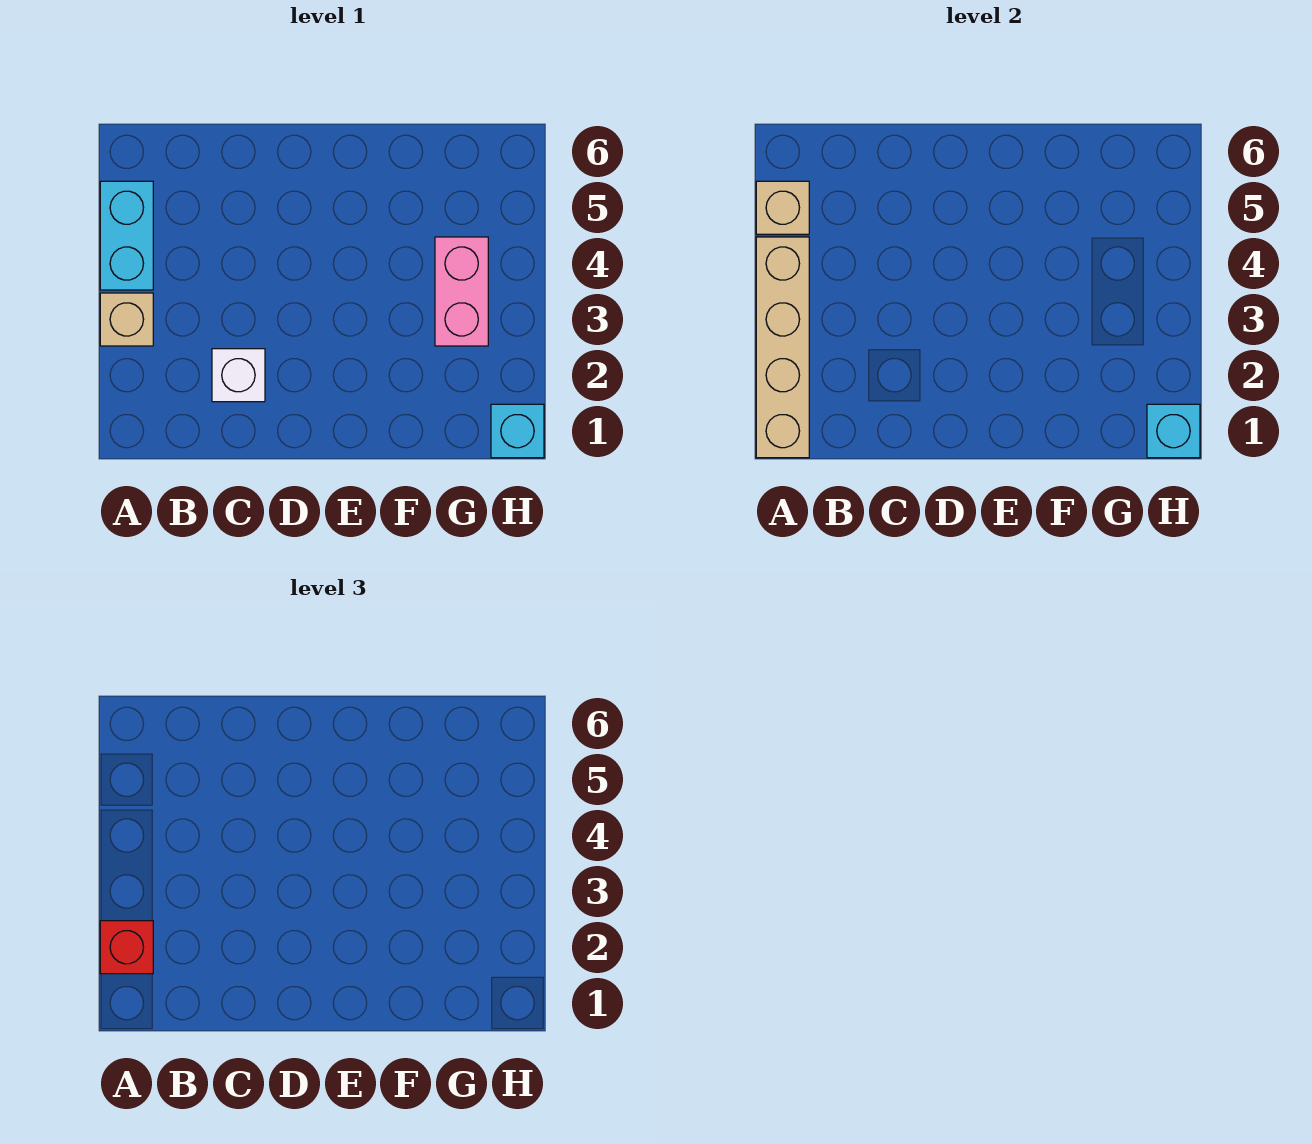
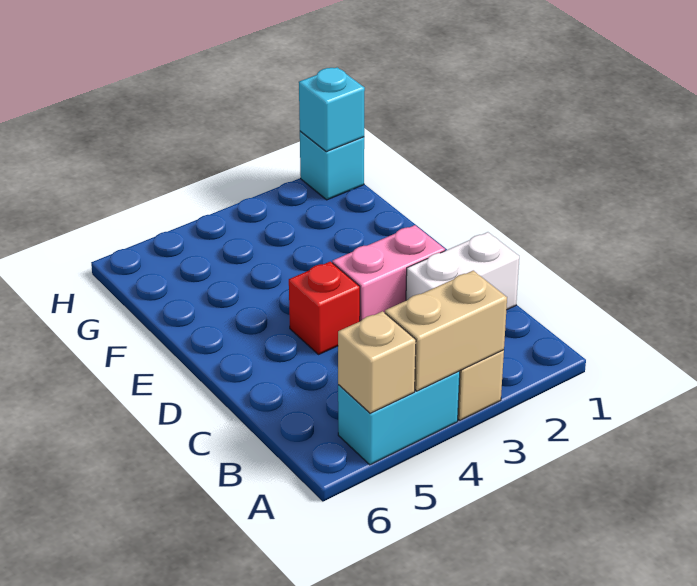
tan brick A1:A4 level 2 -> tan brick A3:A4 level 2
red brick A2 level 3 -> red brick D4 level 1
white brick C2 level 1 -> white brick C1:C2 level 1
pink brick G3:G4 level 1 -> pink brick D2:D3 level 1

